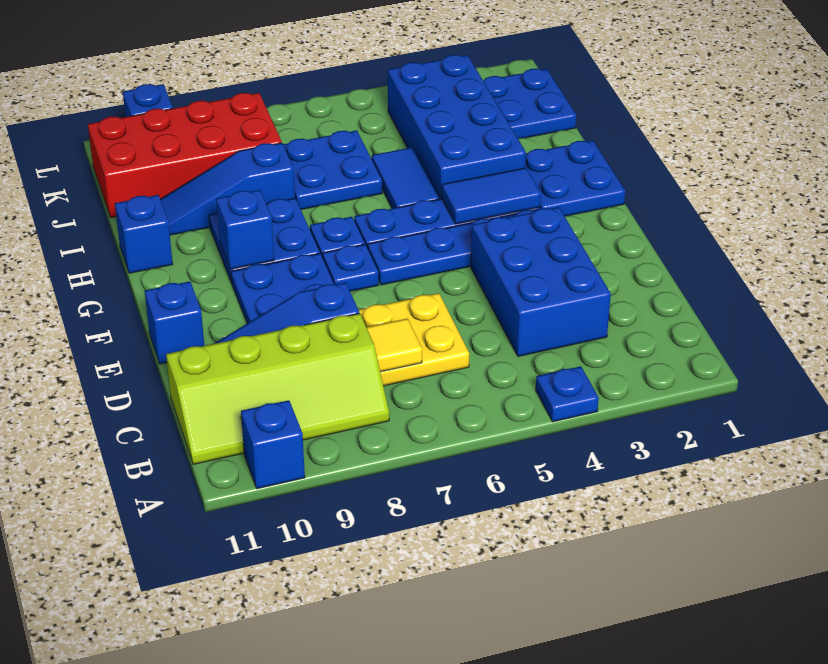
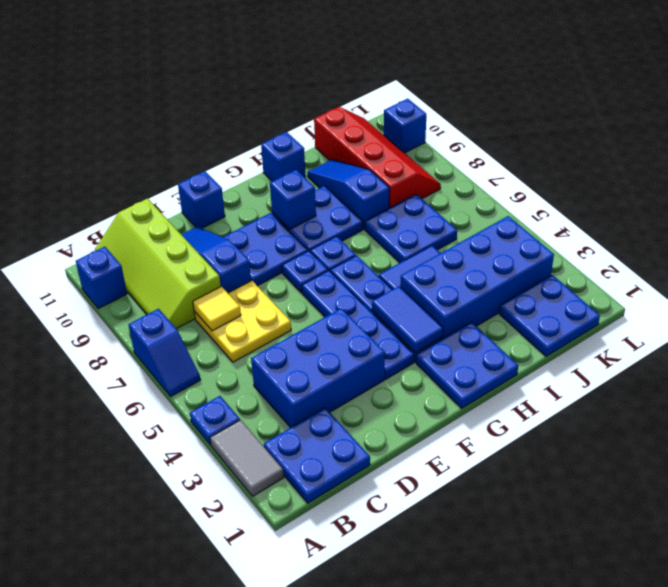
none -> grey tile A2:A3 level 1
none -> blue slope A6:A7 level 1 top 7
none -> blue plate B1:C2 level 1
red brick J8:K11 level 1 -> red slope J8:K11 level 1 top J

